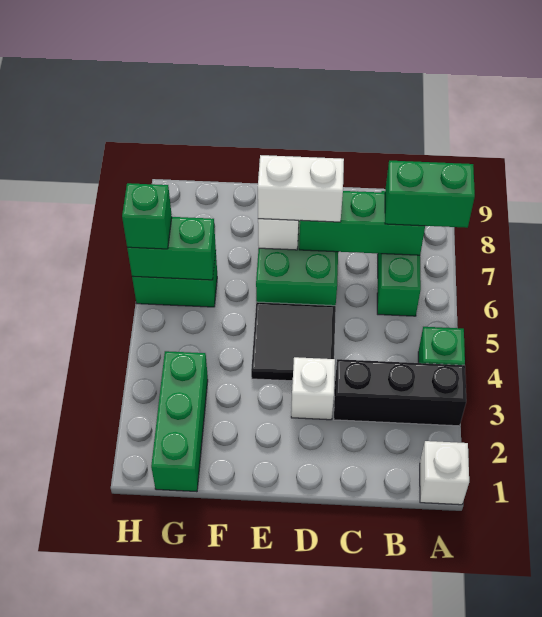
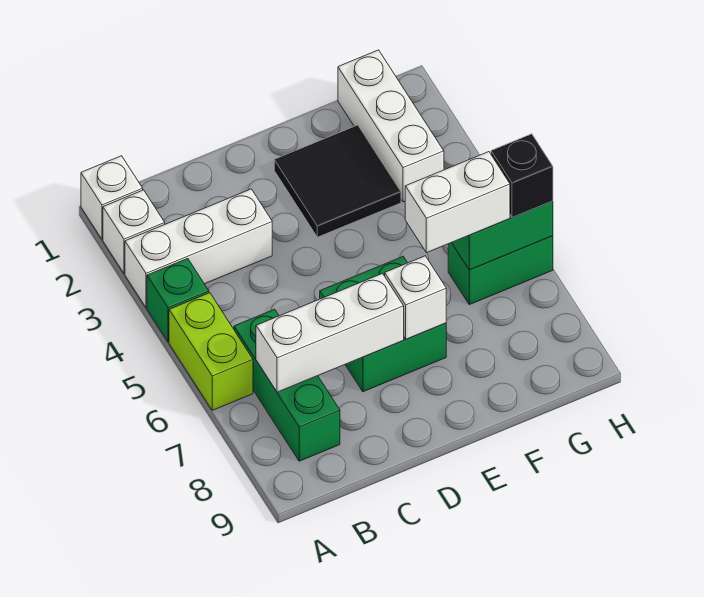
black brick A3:C3 level 1 -> white brick A3:C3 level 1
none -> lime brick A5:A6 level 1
green brick A7:B7 level 3 -> none
green brick B7:D7 level 2 -> white brick B7:D7 level 2
white brick D3 level 1 -> white brick A2 level 1
black tile D4:E5 level 1 -> black tile E2:F3 level 1
white brick D7:E7 level 3 -> white brick F6:G6 level 3
green brick G1:G3 level 1 -> white brick G1:G3 level 1
green brick H6 level 3 -> black brick H6 level 3

